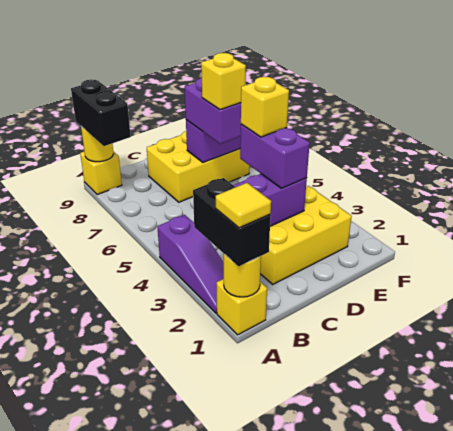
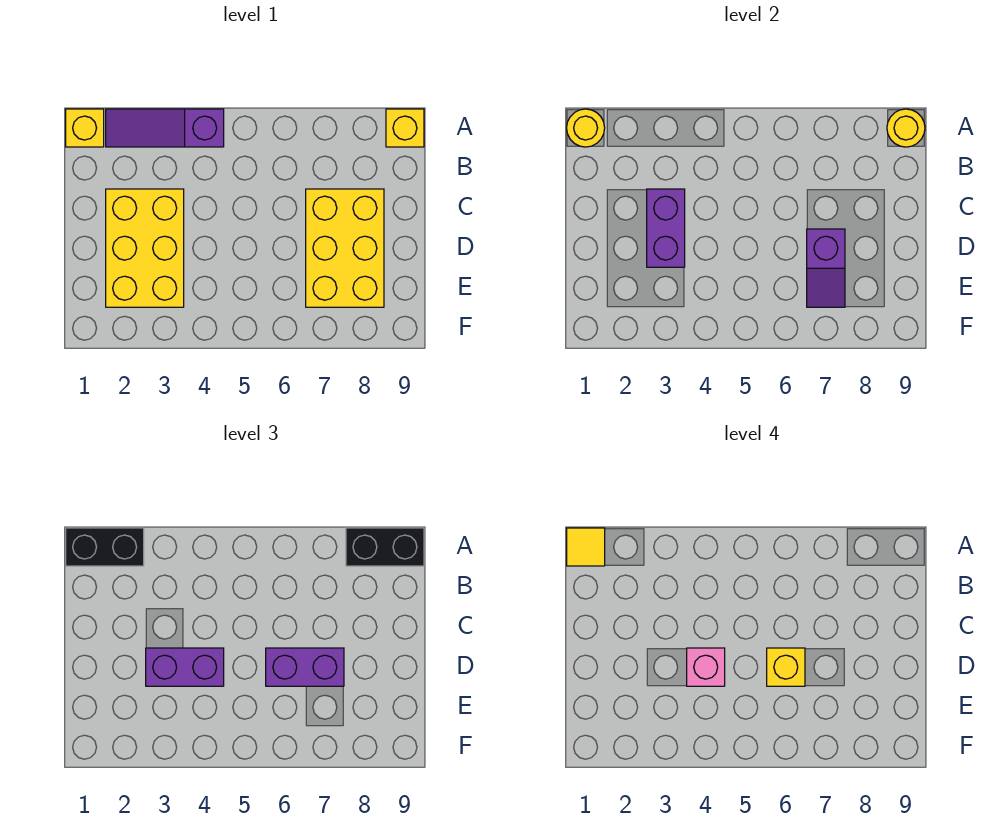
yellow brick D4 level 4 -> pink brick D4 level 4

